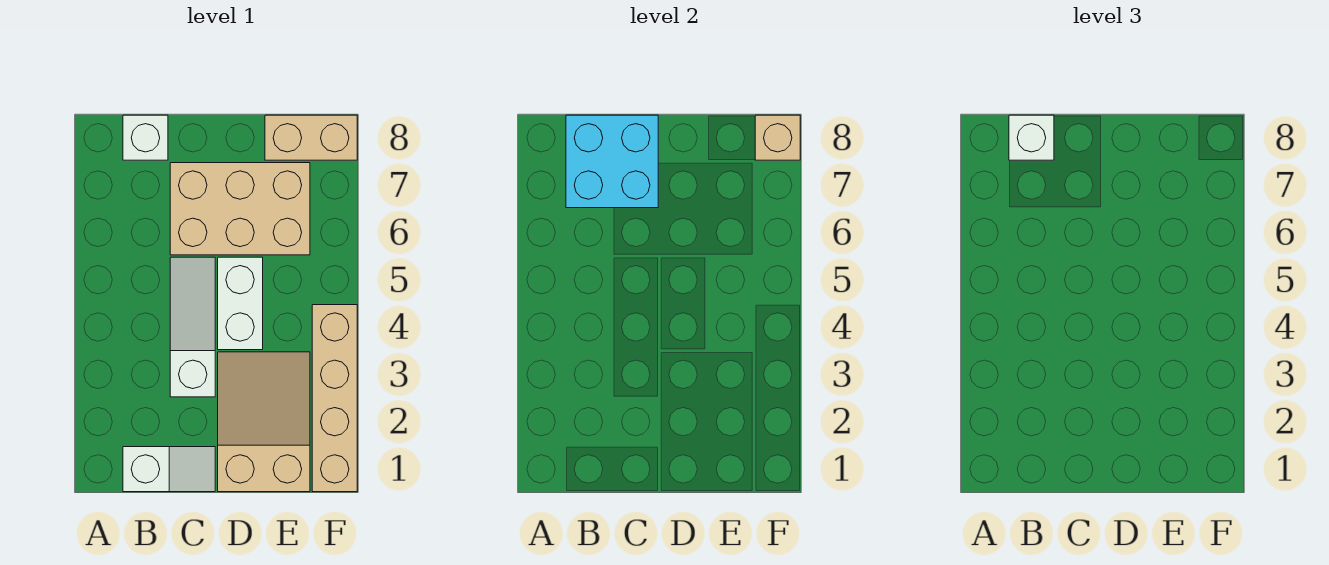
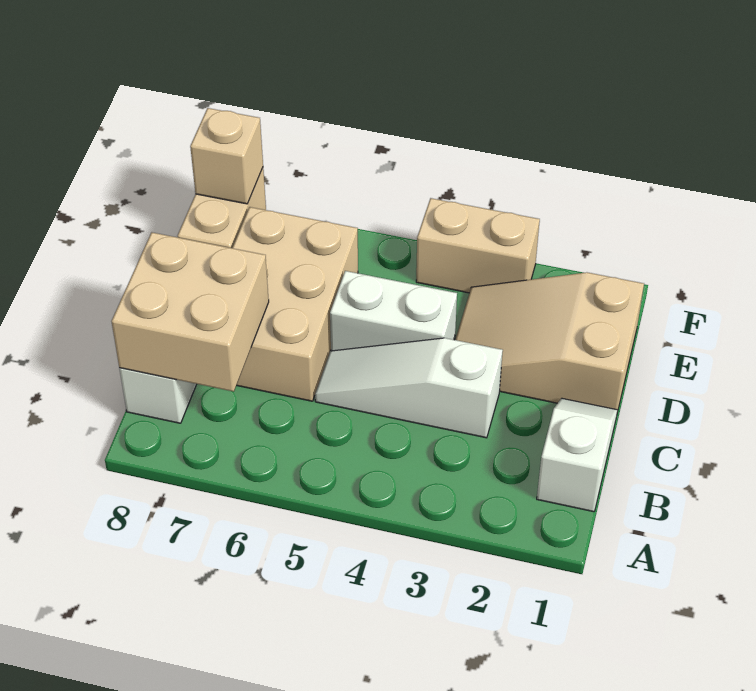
cyan brick B7:C8 level 2 -> tan brick B7:C8 level 2
white brick B8 level 3 -> none
tan brick F1:F4 level 1 -> tan brick F3:F4 level 1

